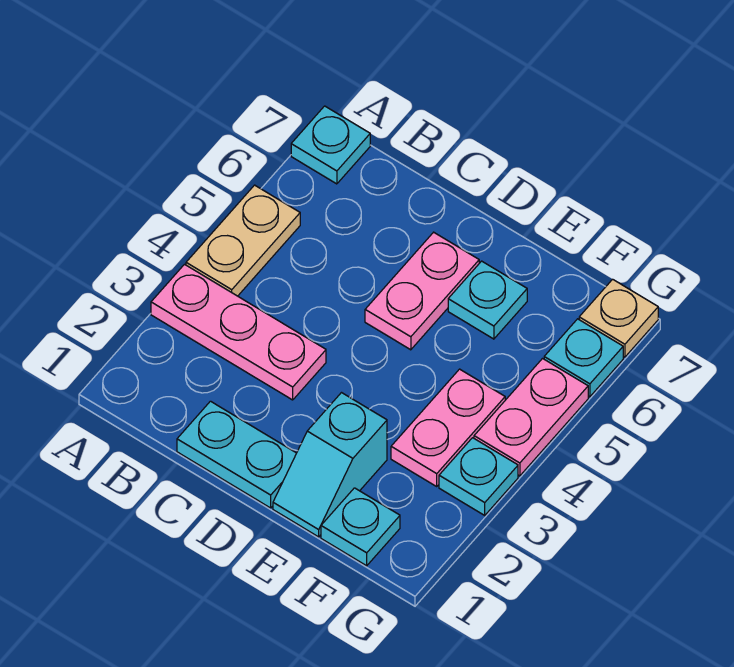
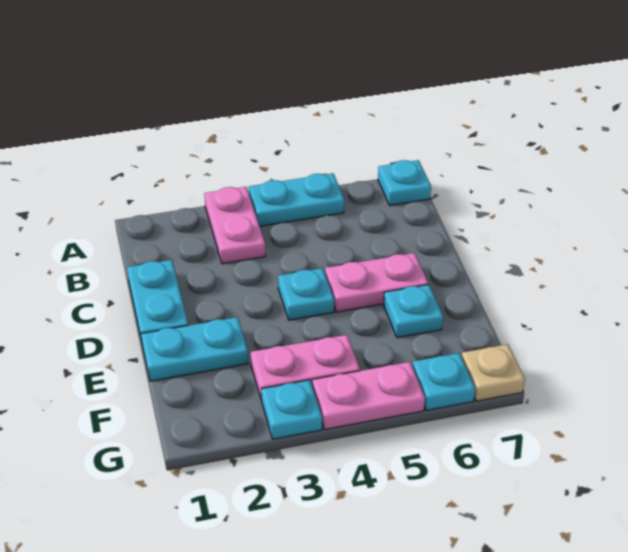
pink plate A3:C3 level 1 -> pink plate A3:B3 level 1
tan plate A4:A5 level 1 -> cyan plate A4:A5 level 1
cyan slope E1:E2 level 1 top 2 -> cyan plate E1:E2 level 1
cyan plate F1 level 1 -> cyan plate D4 level 1

